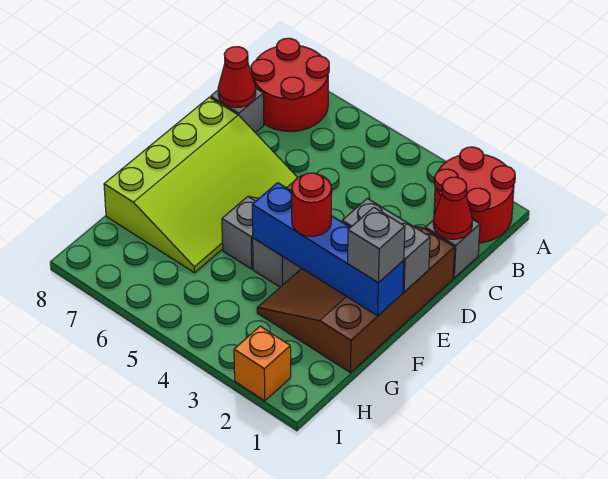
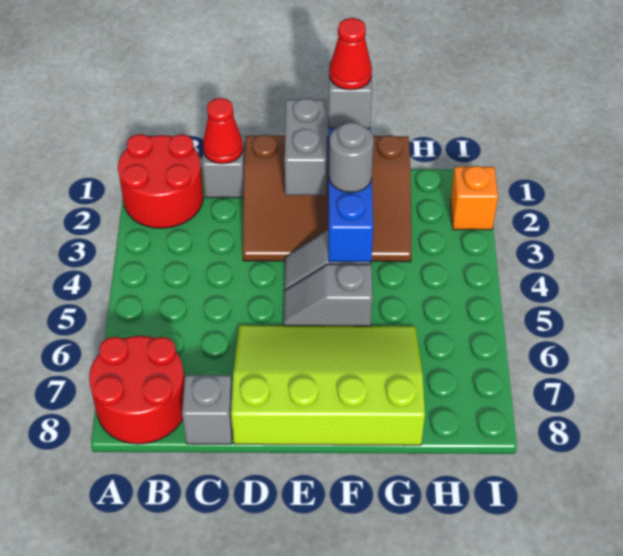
red cone C8 level 2 -> red cone F1 level 4
red round brick F3 level 3 -> grey round brick F3 level 3

